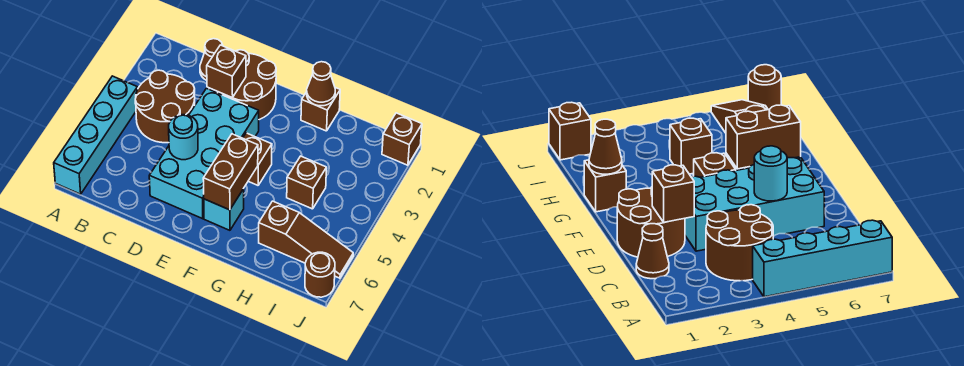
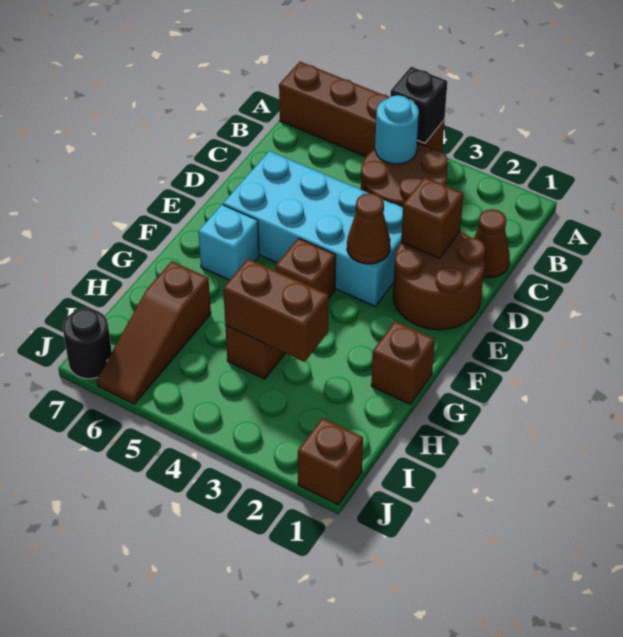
cyan brick A4:A7 level 1 -> brown brick A4:A7 level 1
none -> black brick A4 level 2
cyan round brick D5 level 2 -> cyan round brick B4 level 2
brown brick F5:F6 level 2 -> brown brick H3:H4 level 2
brown cone G1 level 2 -> brown cone E3 level 2
brown round brick J7 level 1 -> black round brick J7 level 1

